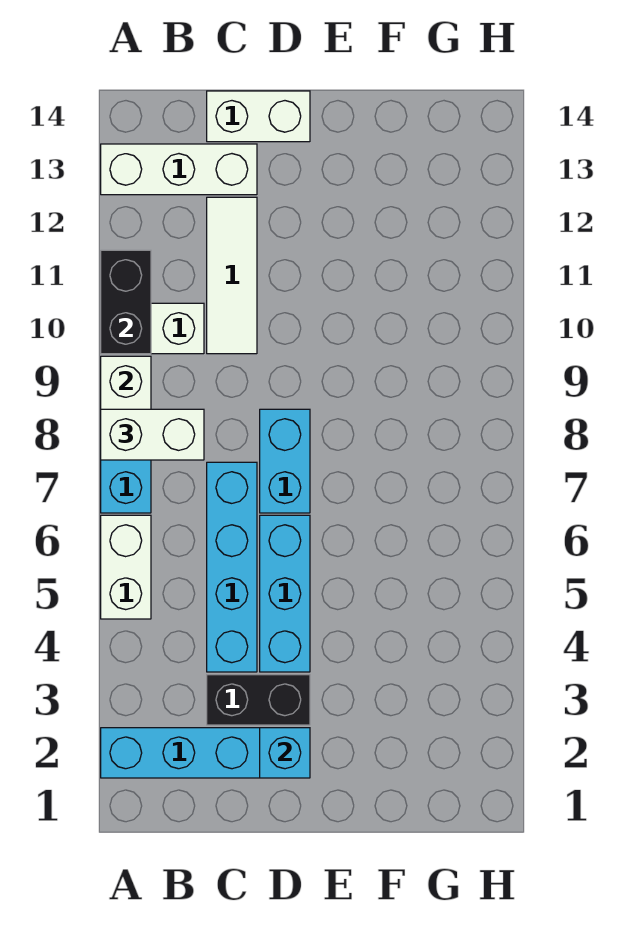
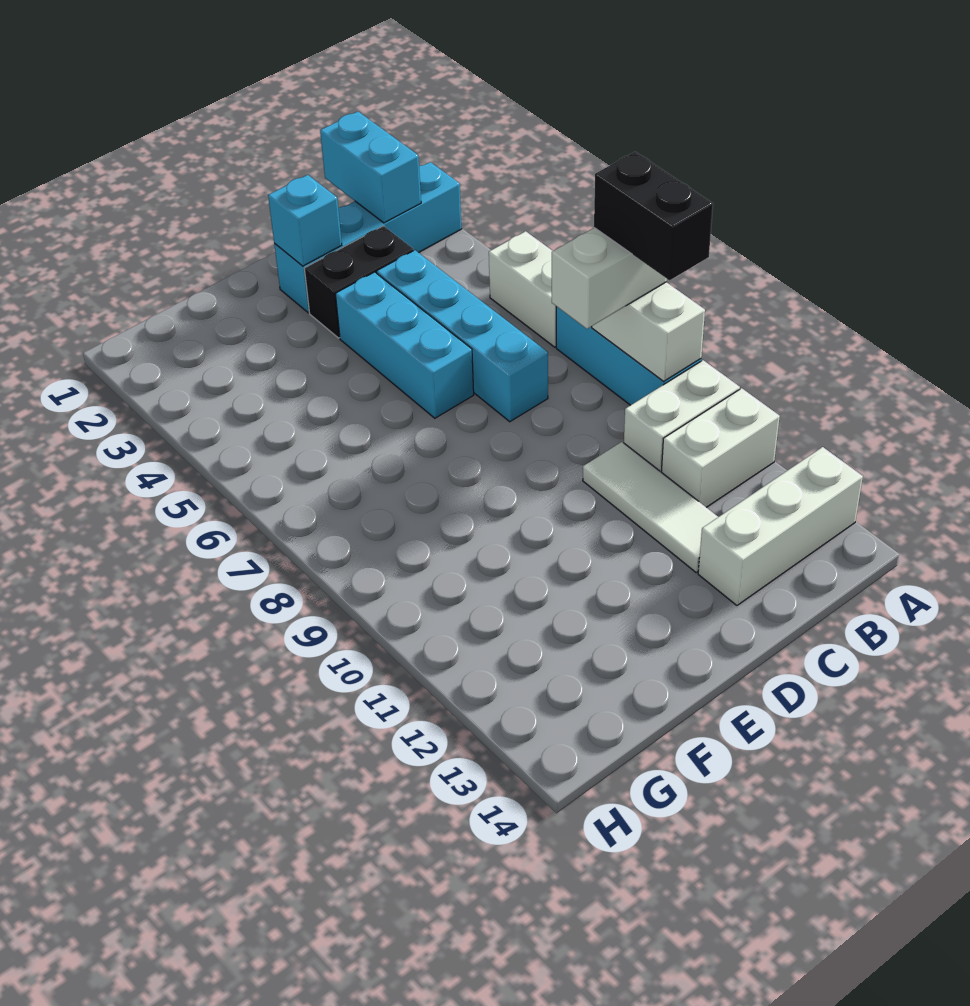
black brick A10:A11 level 2 -> black brick A8:A9 level 4
white brick C14:D14 level 1 -> white brick A11:B11 level 1
cyan brick D7:D8 level 1 -> cyan brick B1:B2 level 2

